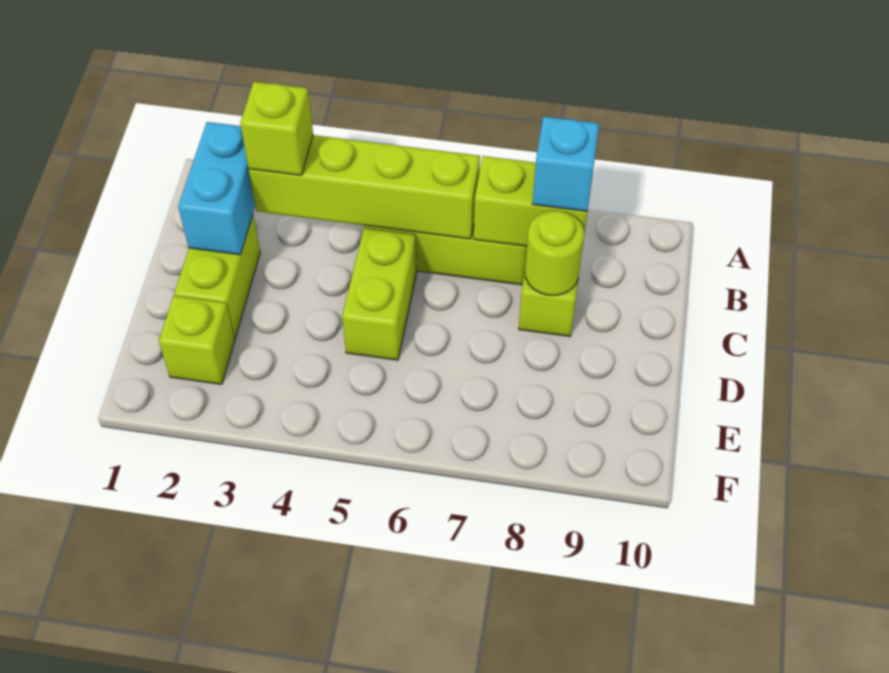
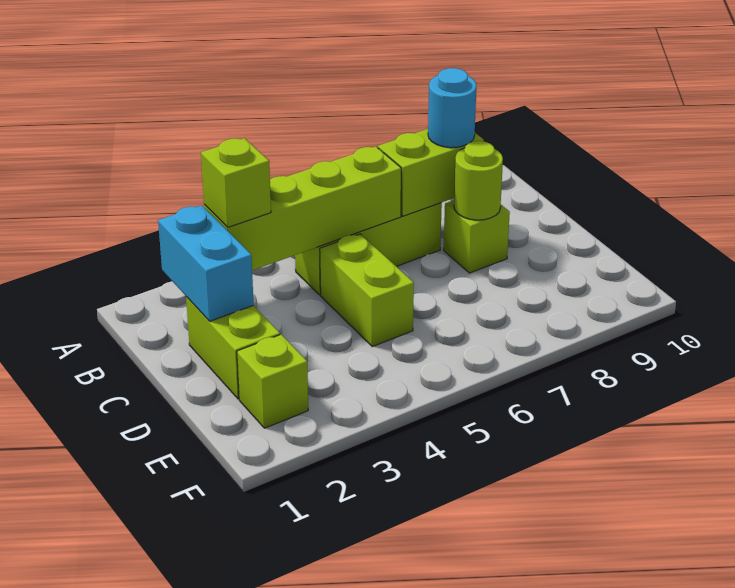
cyan brick B8 level 3 -> cyan round brick B8 level 3

